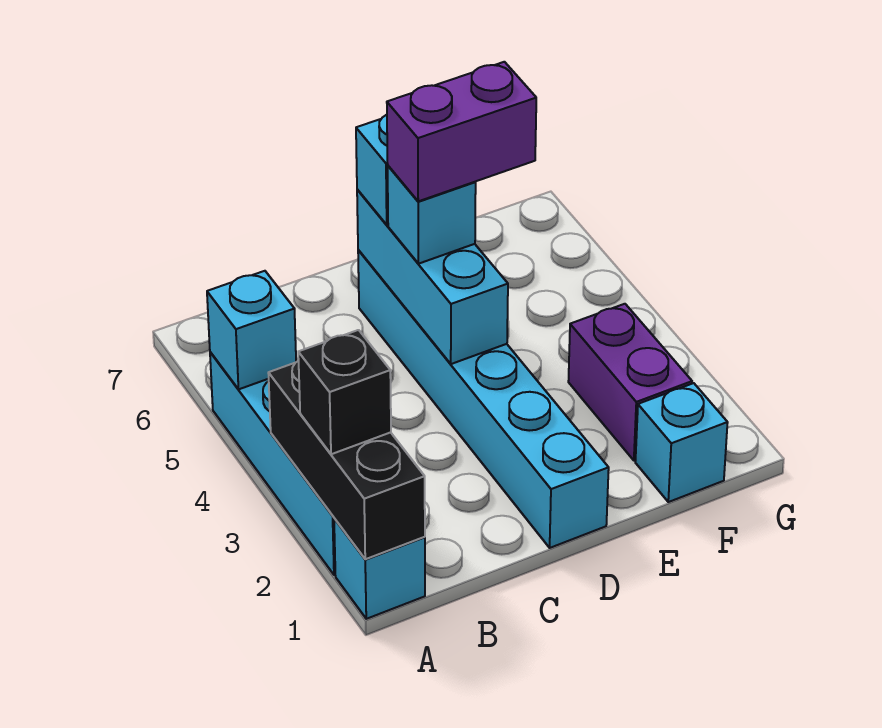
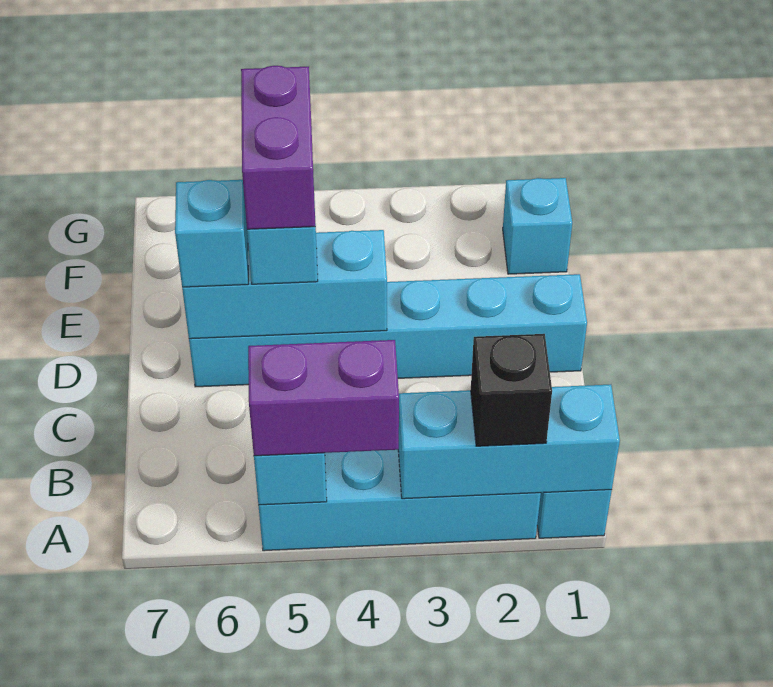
black brick A1:A3 level 2 -> cyan brick A1:A3 level 2
purple brick F2:F3 level 1 -> purple brick A4:A5 level 3

